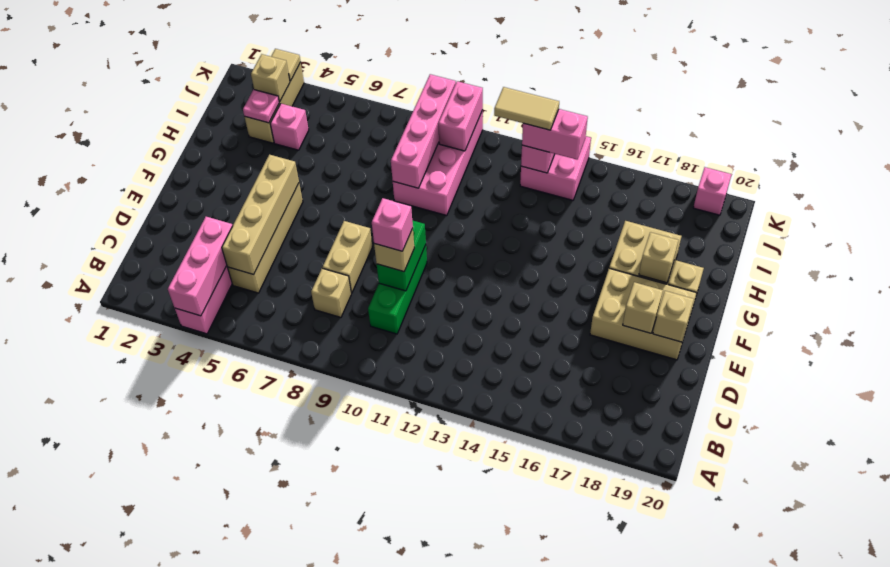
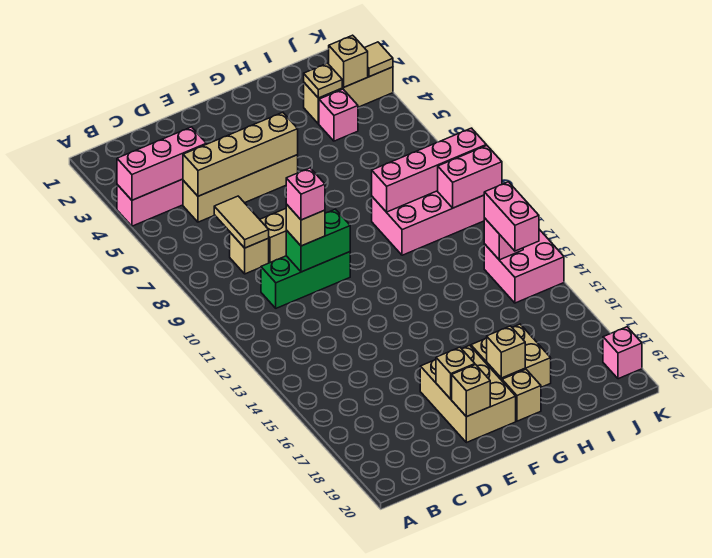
pink plate I3 level 2 -> tan plate I3 level 2
tan tile J12:J13 level 4 -> tan tile C7:C8 level 2

